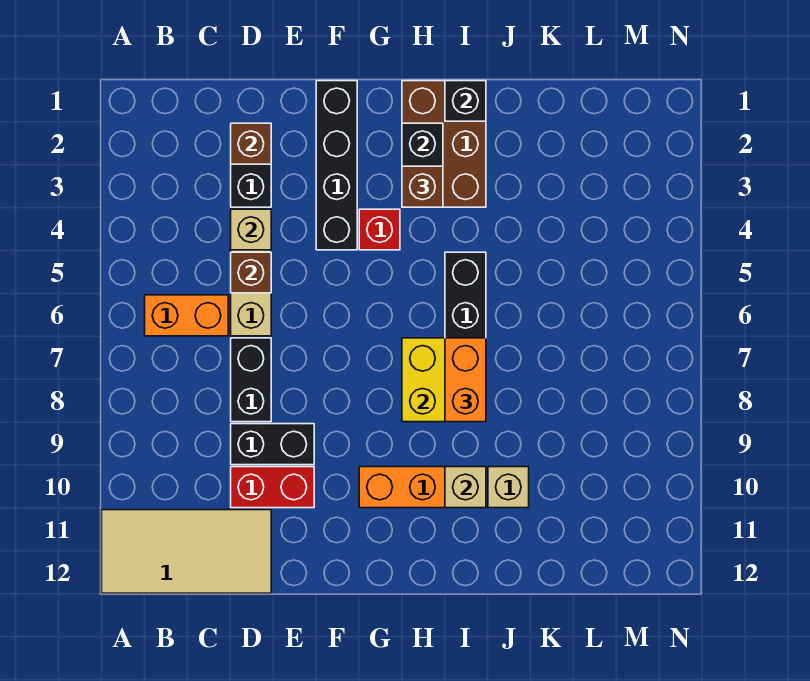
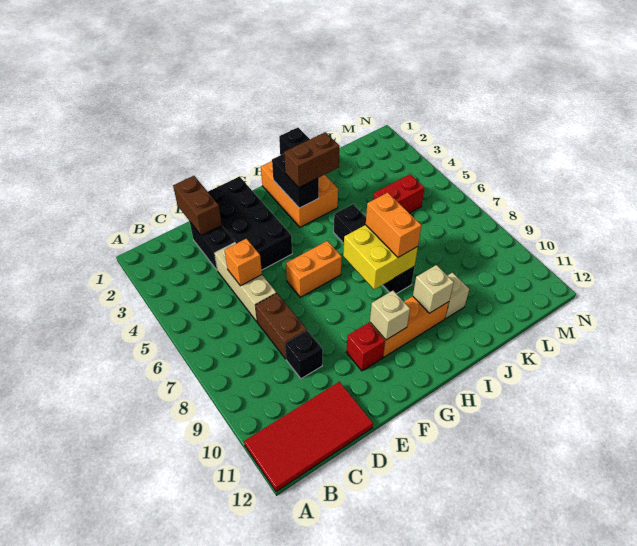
tan tile A11:D12 level 1 -> red tile A11:D12 level 1
orange brick B6:C6 level 1 -> orange brick F6:G6 level 1
brown brick D2 level 2 -> brown brick D1:D2 level 2
tan brick D4 level 2 -> tan brick G10 level 2
brown brick D5 level 2 -> orange brick D5 level 2
black brick D7:D8 level 1 -> brown brick D7:D8 level 1
black brick D9:E9 level 1 -> black brick D9 level 1
red brick D10:E10 level 1 -> red brick K5:L5 level 1
black brick F1:F4 level 1 -> black brick E1:F4 level 1
red brick G4 level 1 -> red brick F10 level 1
brown brick H1:I3 level 1 -> orange brick H1:I3 level 1
brown brick H3 level 3 -> brown brick H3:I3 level 3

